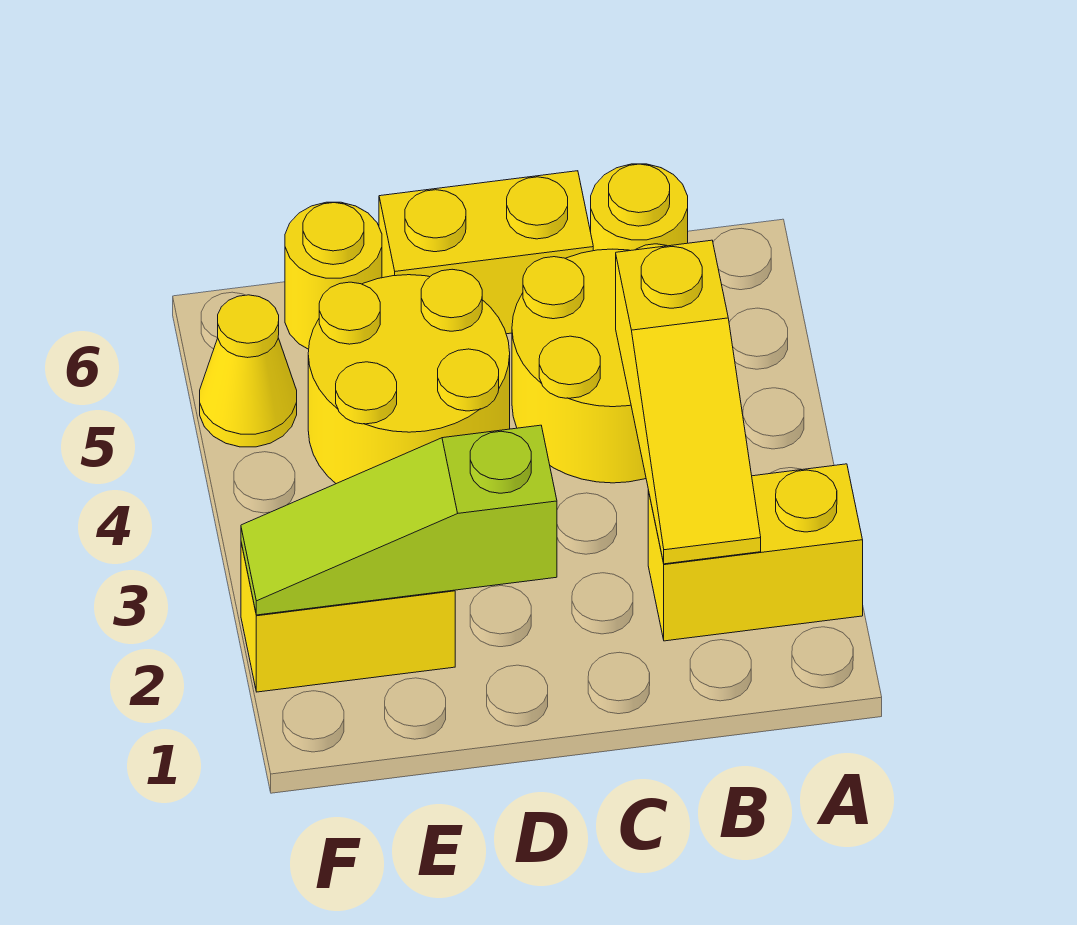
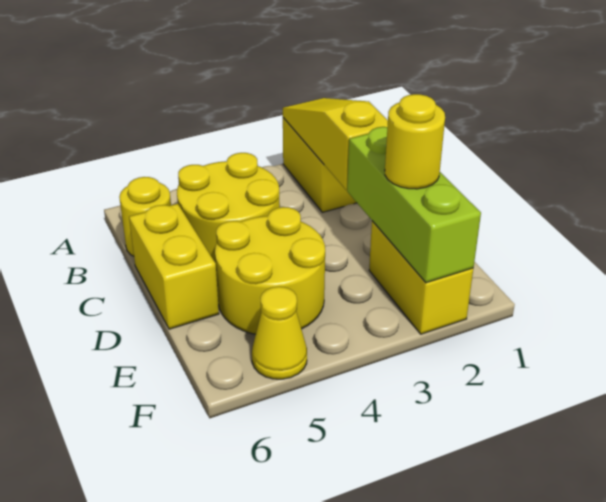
yellow slope B2:B4 level 2 top 4 -> yellow slope A2:C2 level 2 top C
lime slope D2:F2 level 2 top D -> lime brick D2:F2 level 2
yellow round brick E6 level 1 -> yellow round brick E2 level 3

